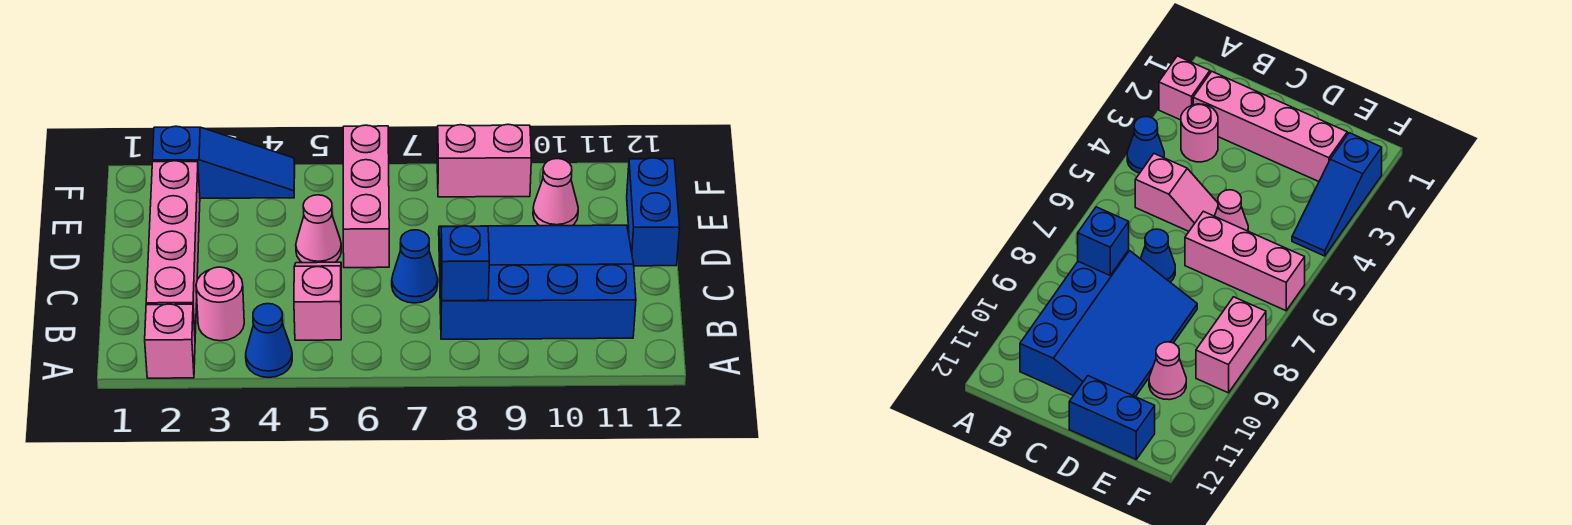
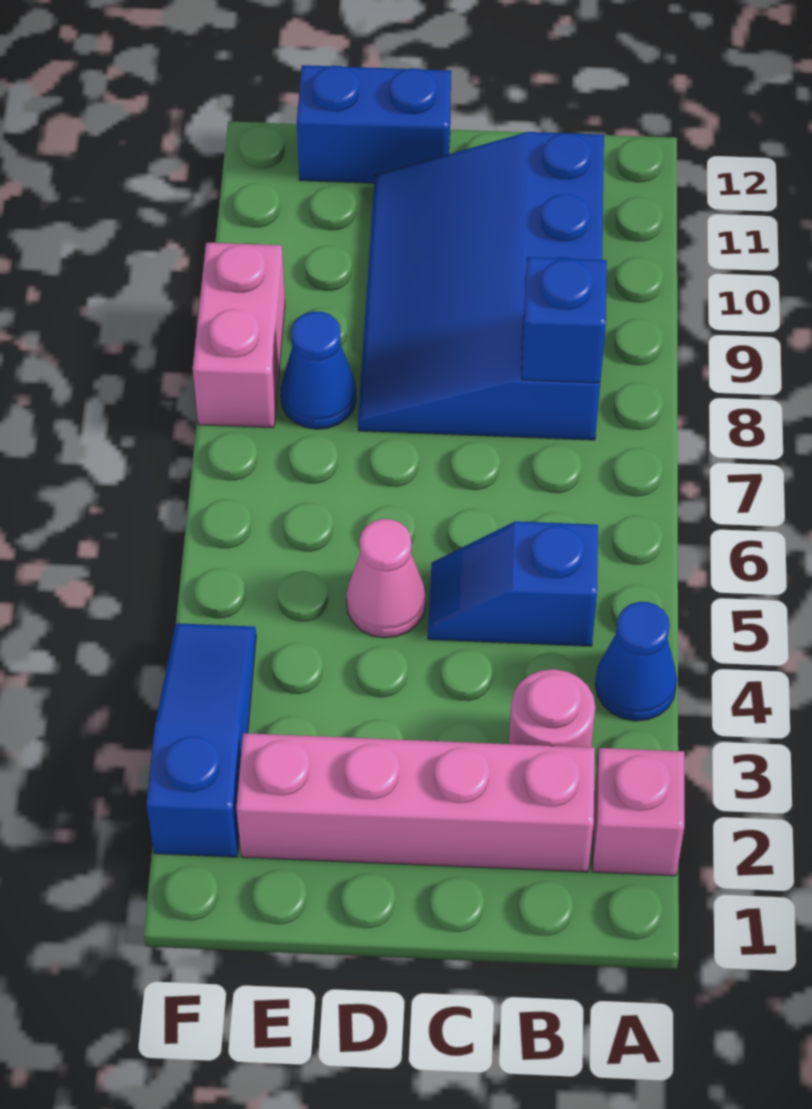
pink slope B5:C5 level 1 top B -> blue slope B5:C5 level 1 top B
blue cone C7 level 1 -> blue cone E8 level 1
pink brick D6:F6 level 1 -> none
pink cone E10 level 1 -> none

